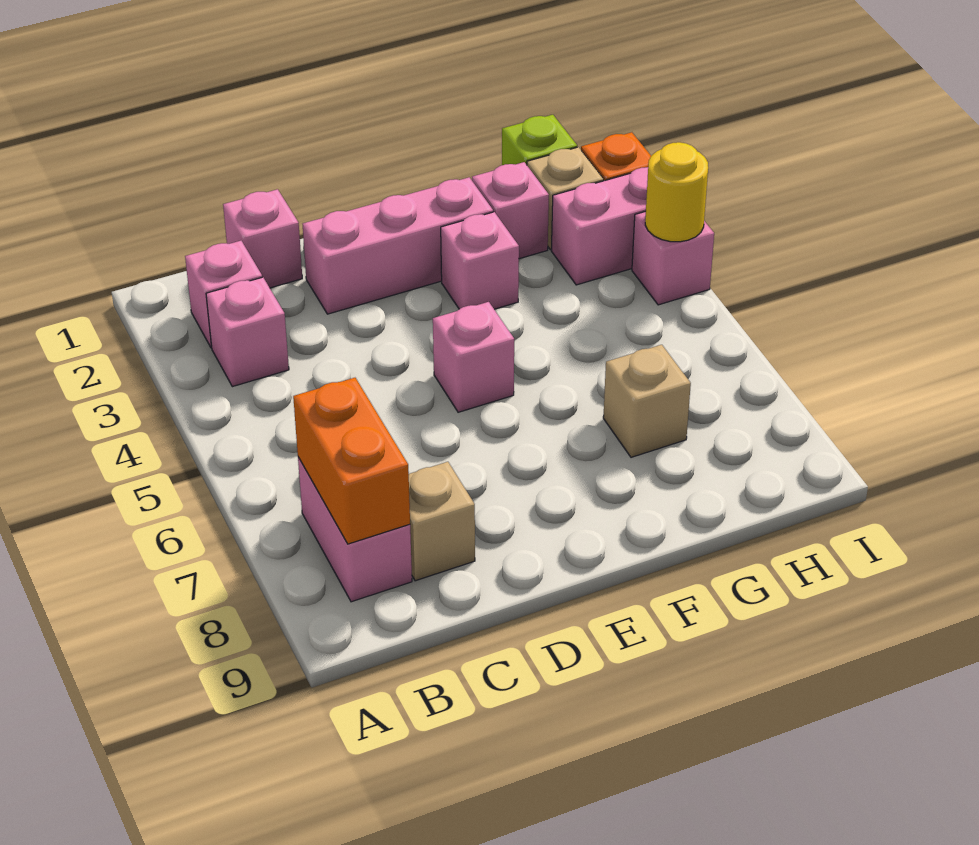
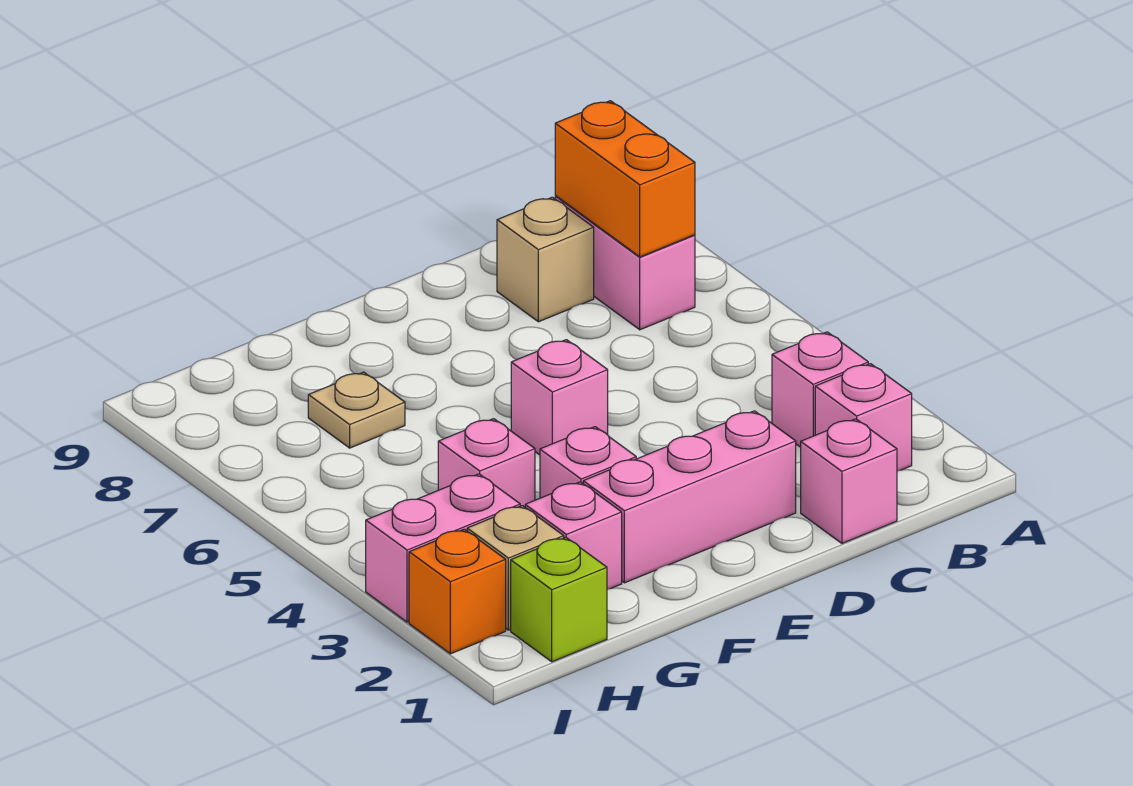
tan brick G7 level 1 -> tan plate G7 level 1
pink brick I4 level 1 -> pink brick G4 level 1
yellow round brick I4 level 2 -> none

